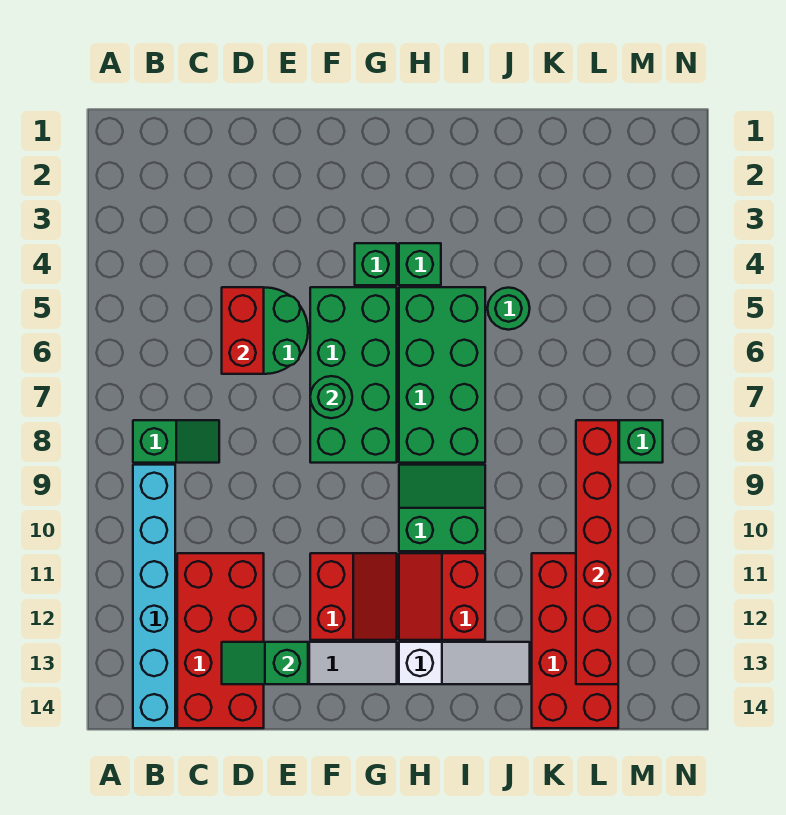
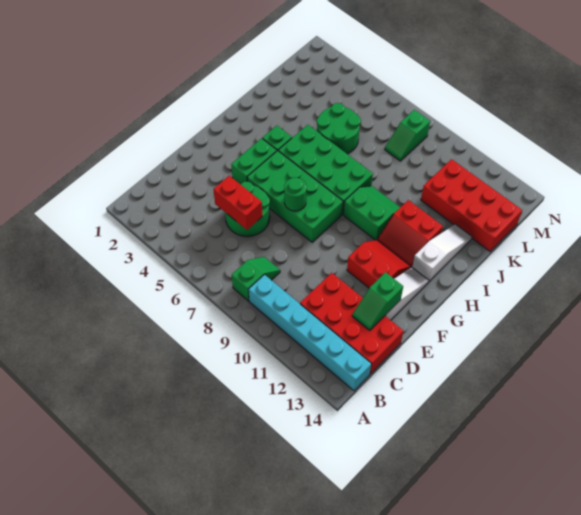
green brick G4 level 1 -> green brick F4:G4 level 1
green slope H9:I10 level 1 top 10 -> green slope H9:I10 level 1 top H
green round brick J5 level 1 -> green round brick J5:K6 level 1
red brick L8:L13 level 2 -> none

